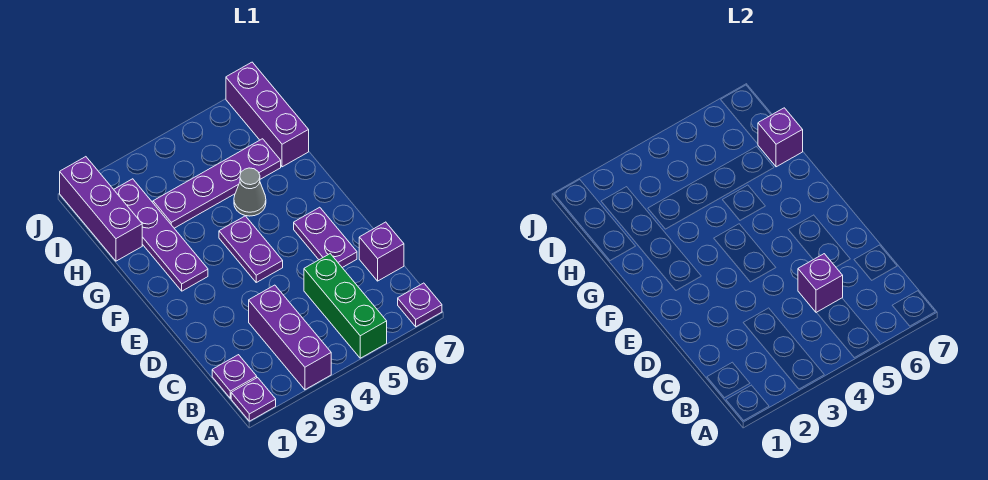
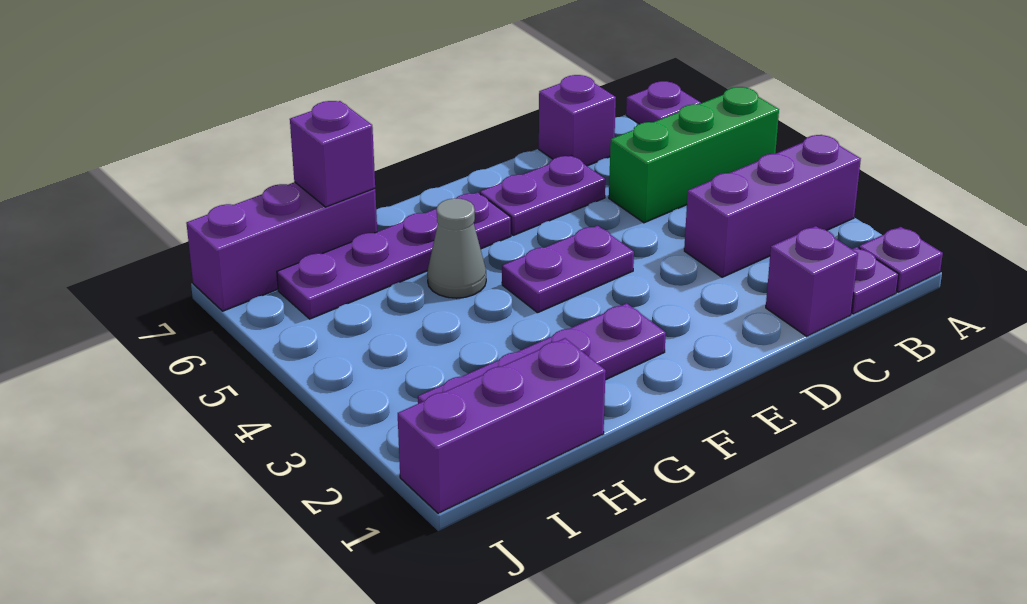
purple brick C5 level 2 -> purple brick C1 level 1
purple plate H3:H6 level 1 -> purple plate F6:I6 level 1

